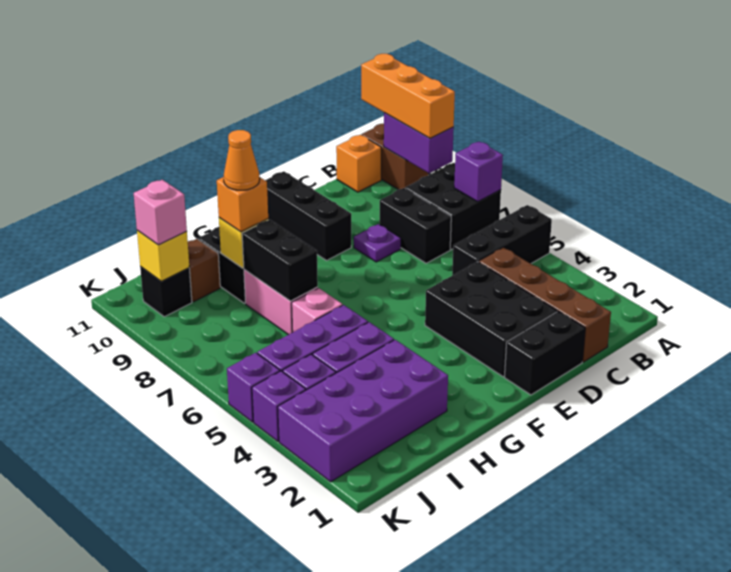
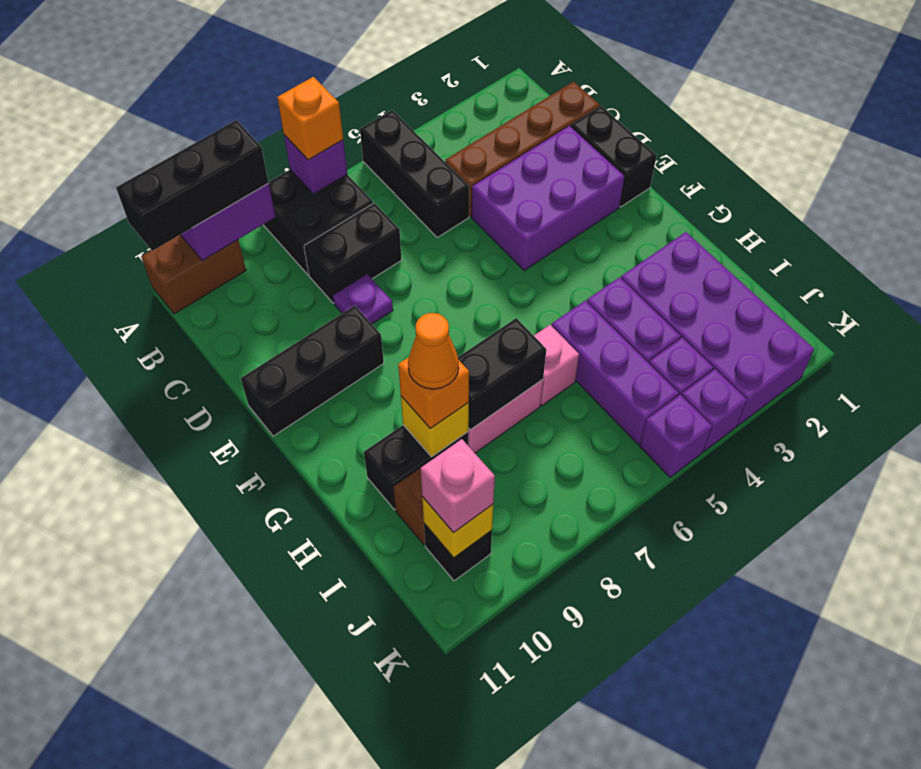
orange brick A9:A11 level 3 -> black brick A9:A11 level 3
orange brick B11 level 1 -> orange brick A7 level 3
black brick D2:E4 level 1 -> purple brick D2:E4 level 1

